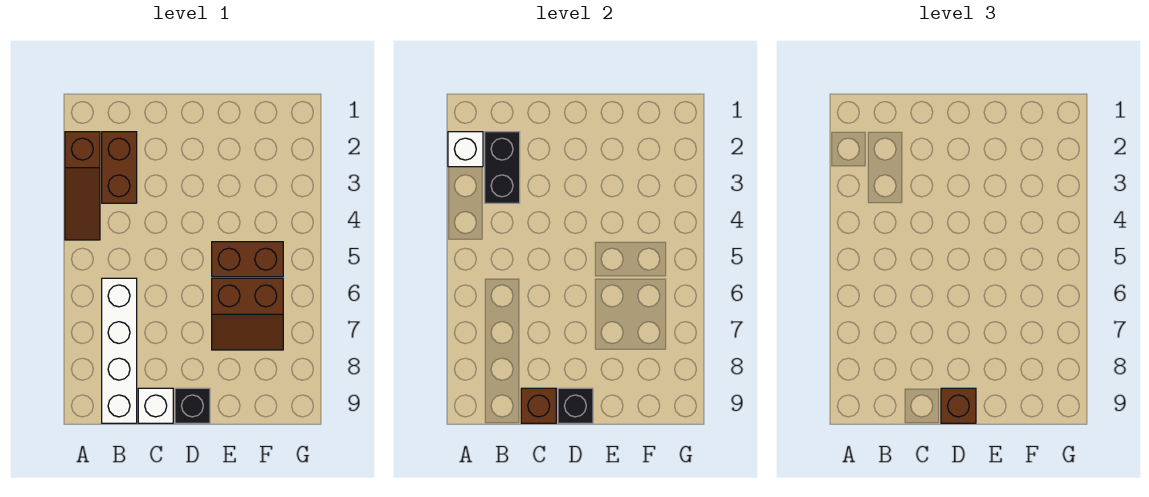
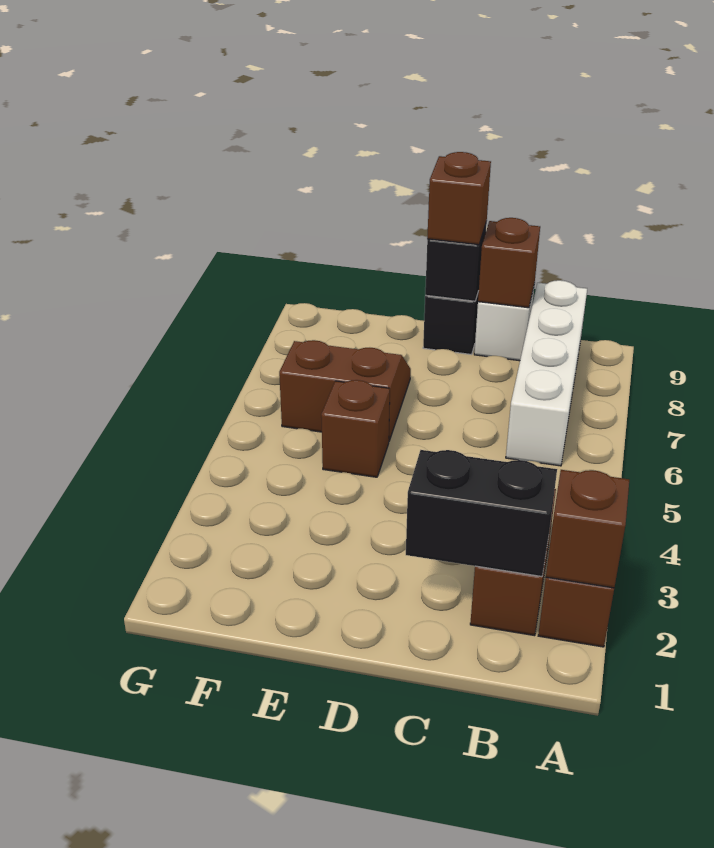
white brick A2 level 2 -> brown brick A2 level 2
black brick B2:B3 level 2 -> black brick B2:C2 level 2
brown brick E5:F5 level 1 -> brown brick E5 level 1

